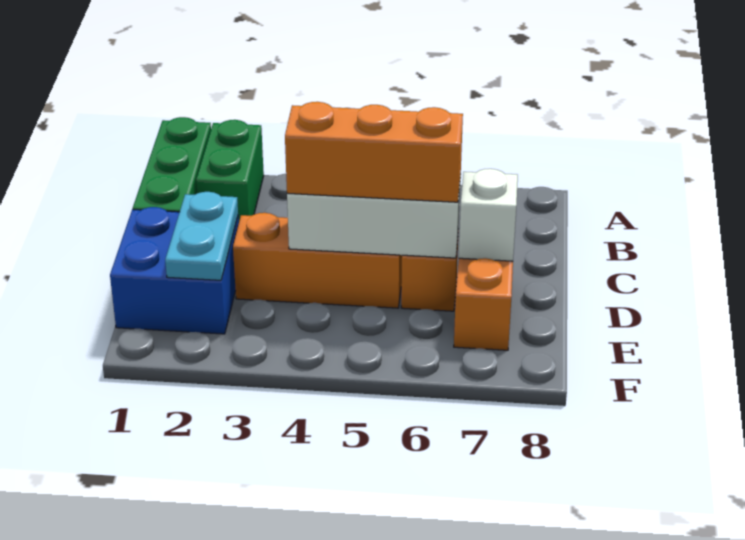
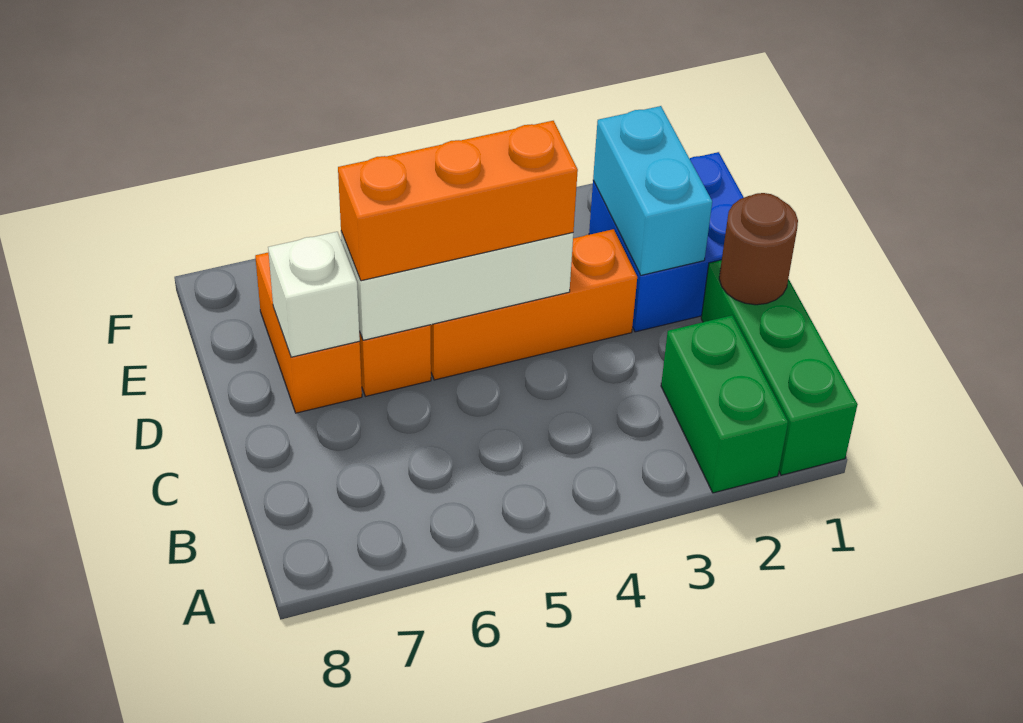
none -> brown round brick C1 level 2
cyan plate D2:E2 level 2 -> cyan brick D2:E2 level 2

